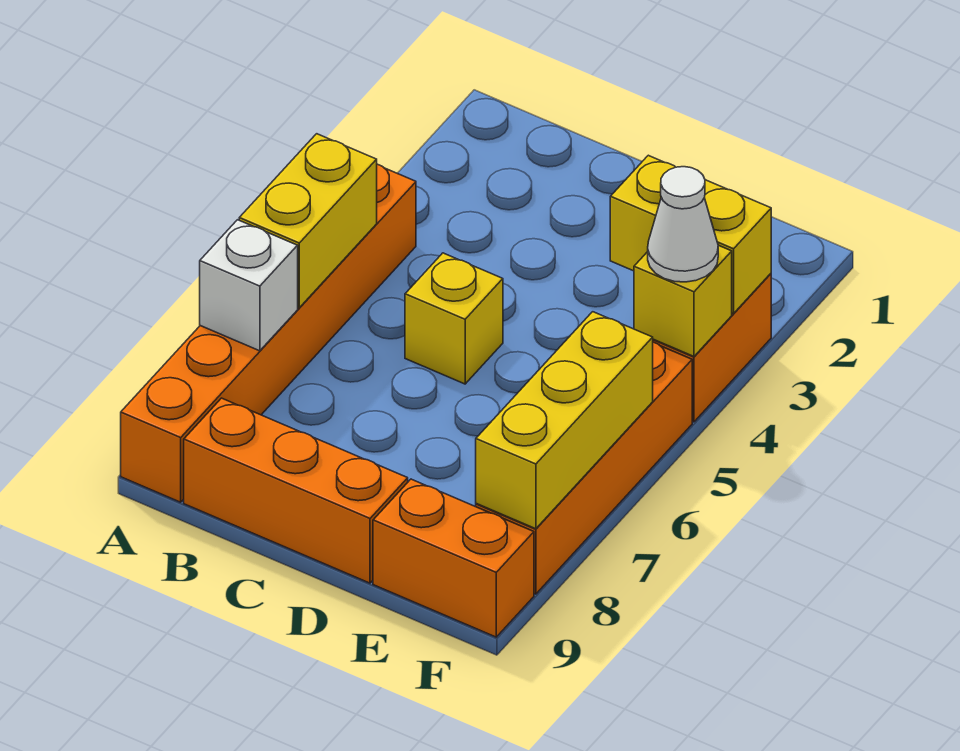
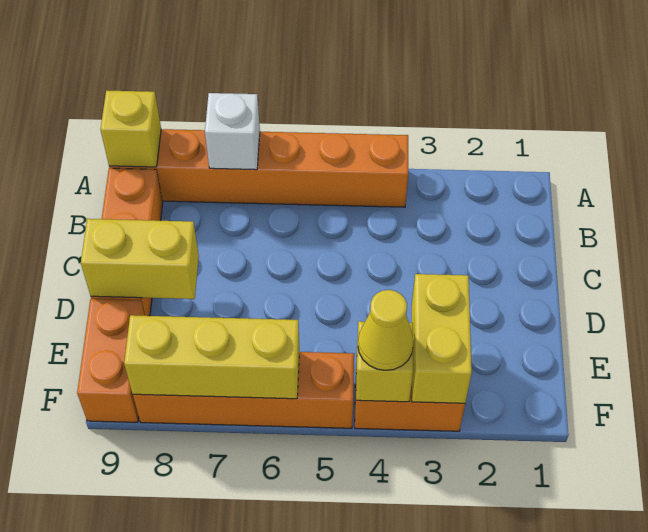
yellow brick A5:A6 level 2 -> yellow brick D8:D9 level 2
yellow brick C5 level 1 -> yellow brick A9 level 2
white cone F4 level 3 -> yellow cone F4 level 3

